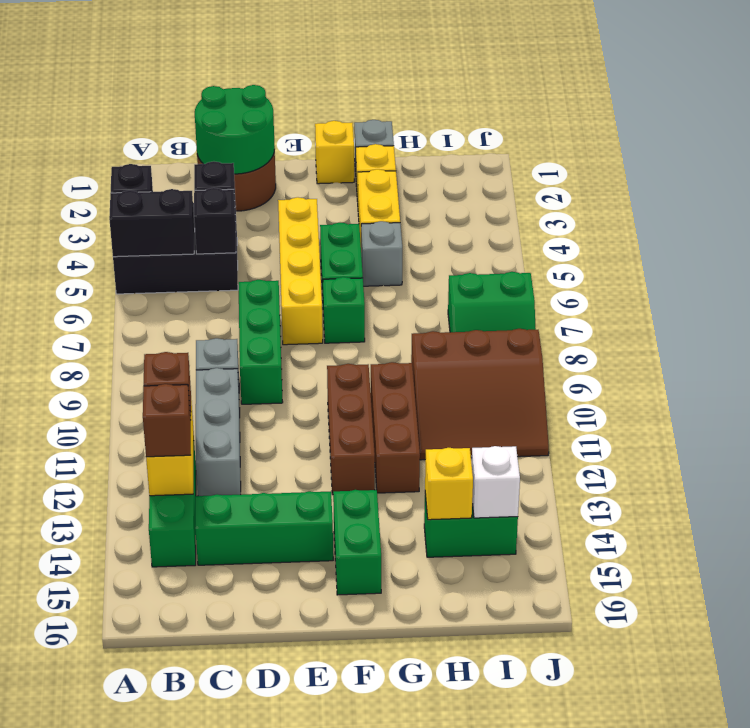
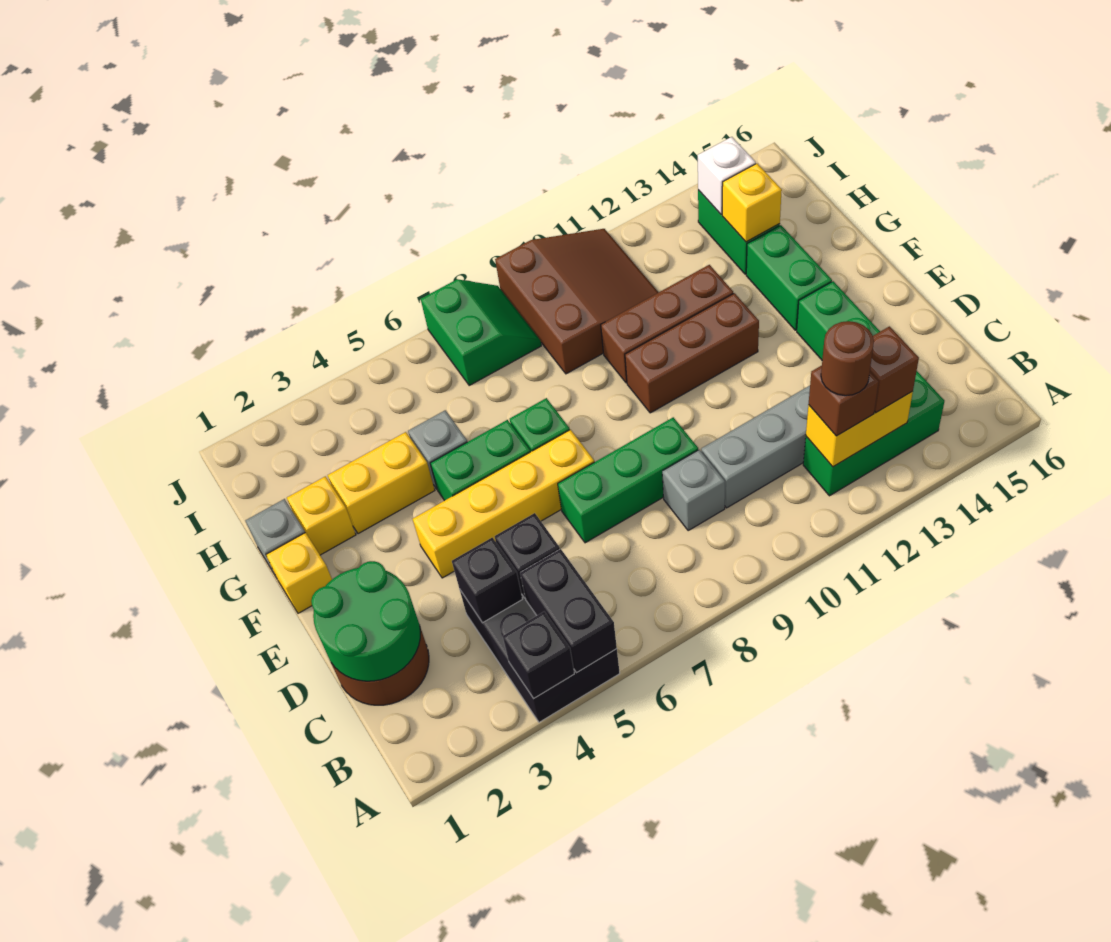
none -> brown round brick B12 level 4
green brick F14:F15 level 1 -> green brick F14:G14 level 1

